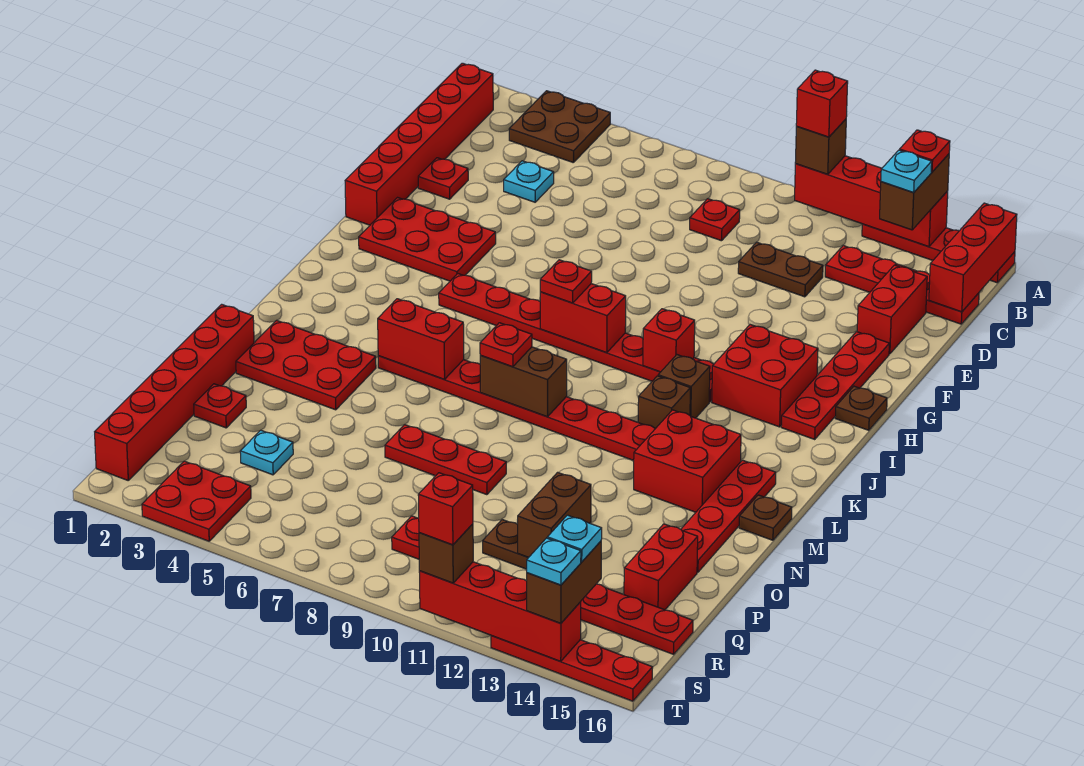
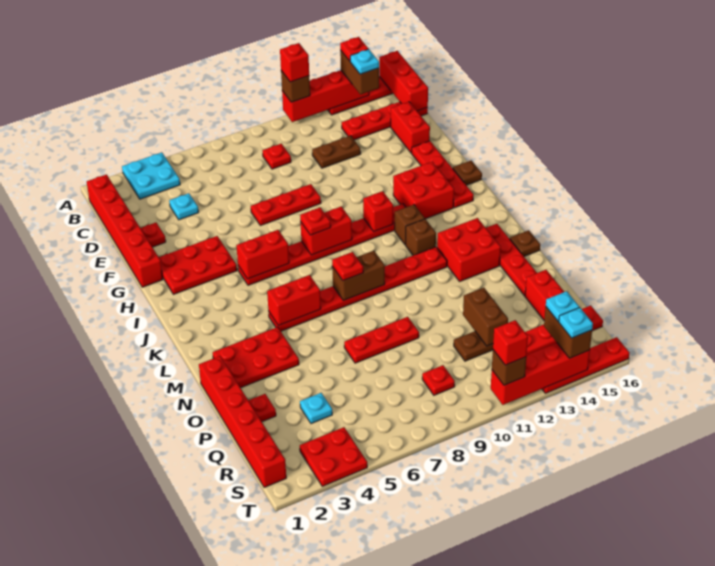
brown plate A3:B4 level 1 -> cyan plate A3:B4 level 1
none -> red plate F7:F9 level 1
none -> red brick I5:I6 level 2

